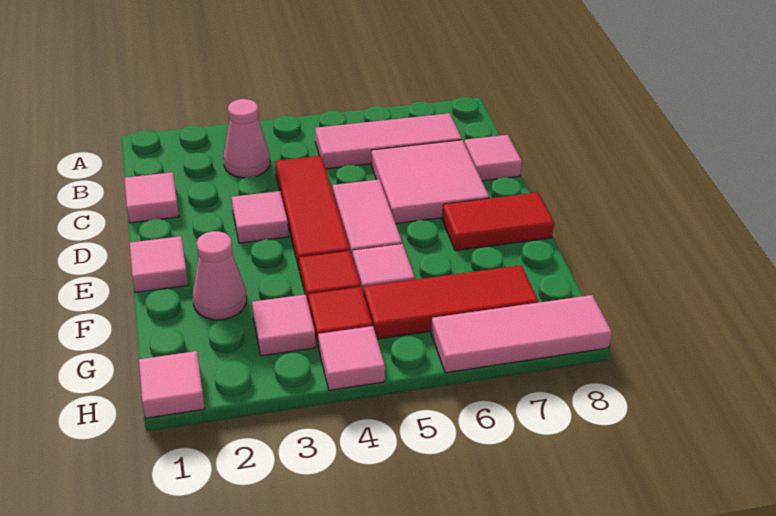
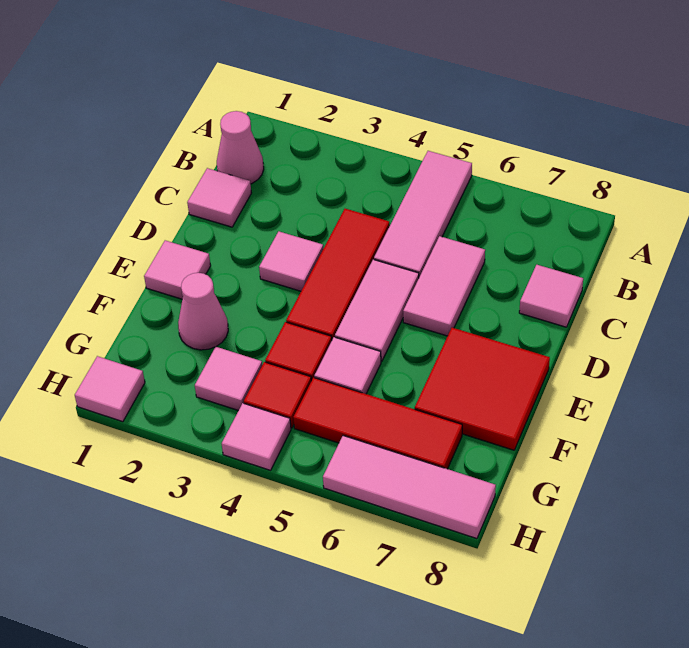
pink cone B3 level 1 -> pink cone B1 level 1
pink tile B5:B7 level 1 -> pink tile A5:C5 level 1
pink tile C6:D7 level 1 -> pink tile C6:D6 level 1
red tile E7:E8 level 1 -> red tile E7:F8 level 1

